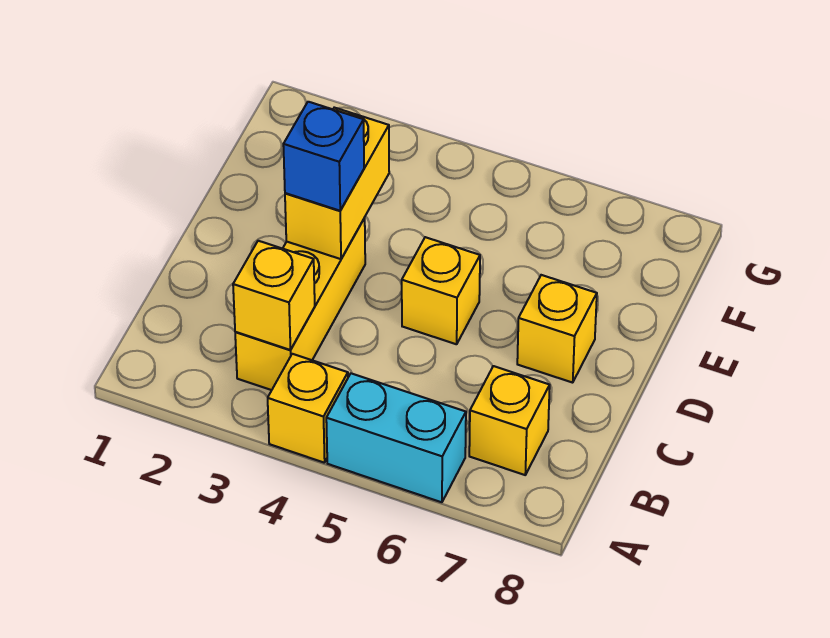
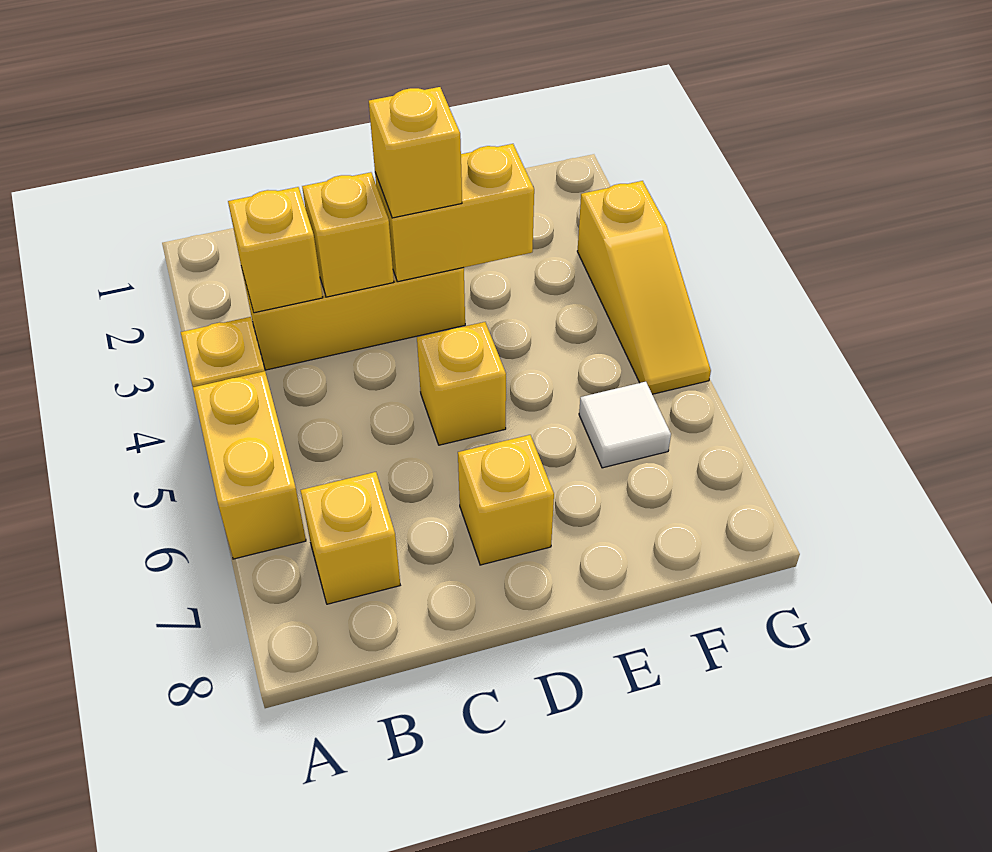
cyan brick A5:A6 level 1 -> yellow brick A5:A6 level 1
none -> yellow brick C3 level 2
blue brick D3 level 3 -> yellow brick D3 level 3
none -> white tile F6 level 1
none -> yellow slope G3:G5 level 1 top 3

